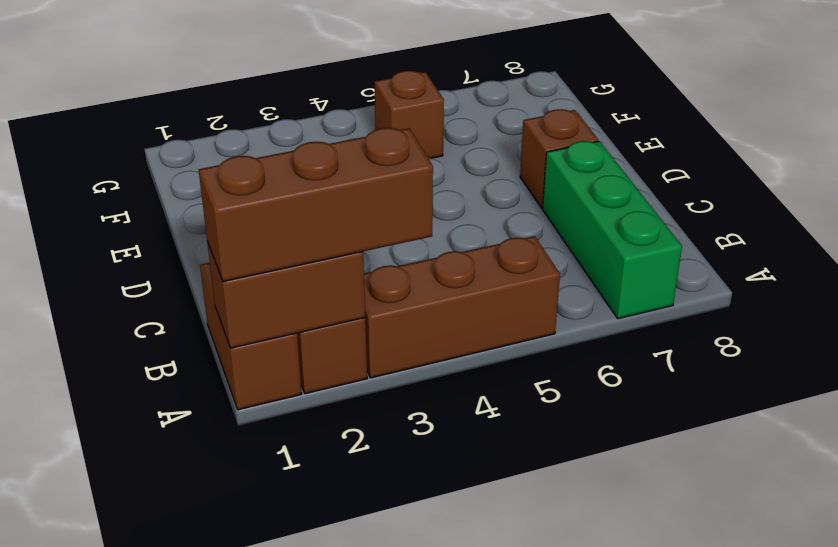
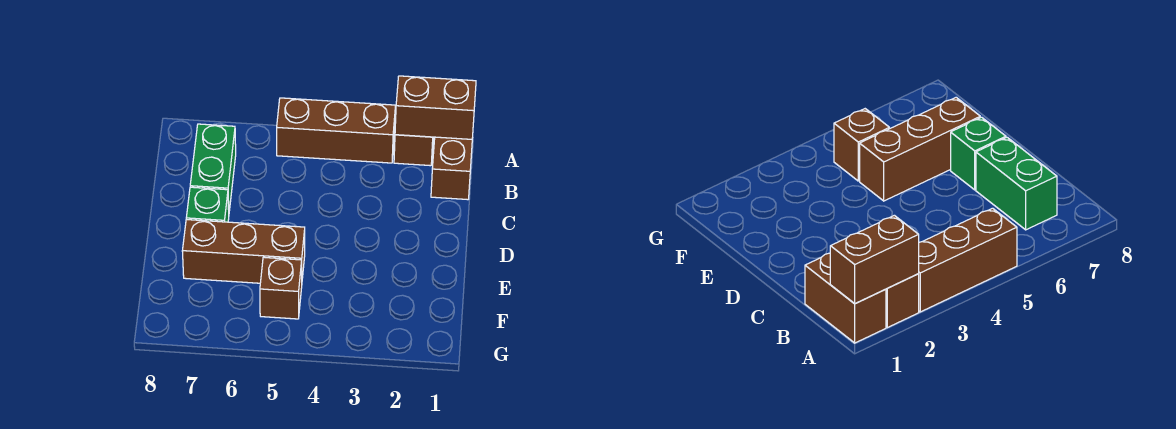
brown brick A1:A3 level 3 -> brown brick E5:E7 level 1
green brick A7:C7 level 1 -> green brick B7:C7 level 1
brown brick D7 level 1 -> green brick D7 level 1

